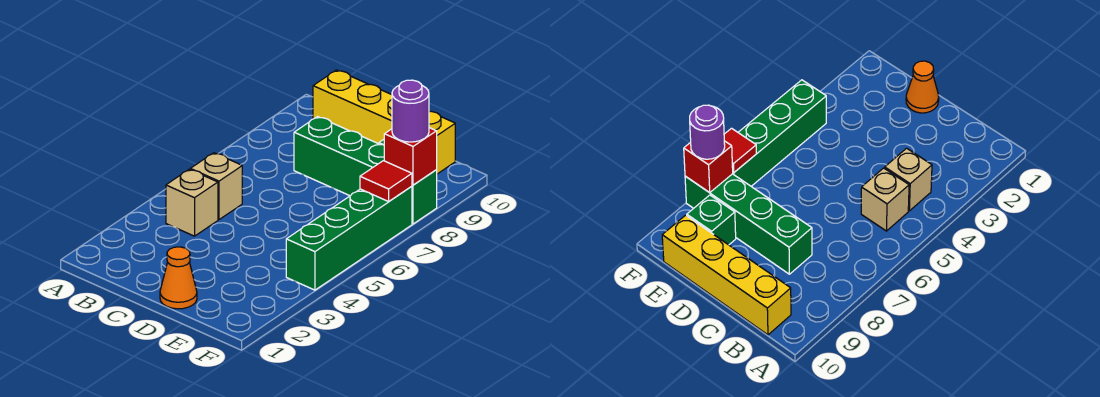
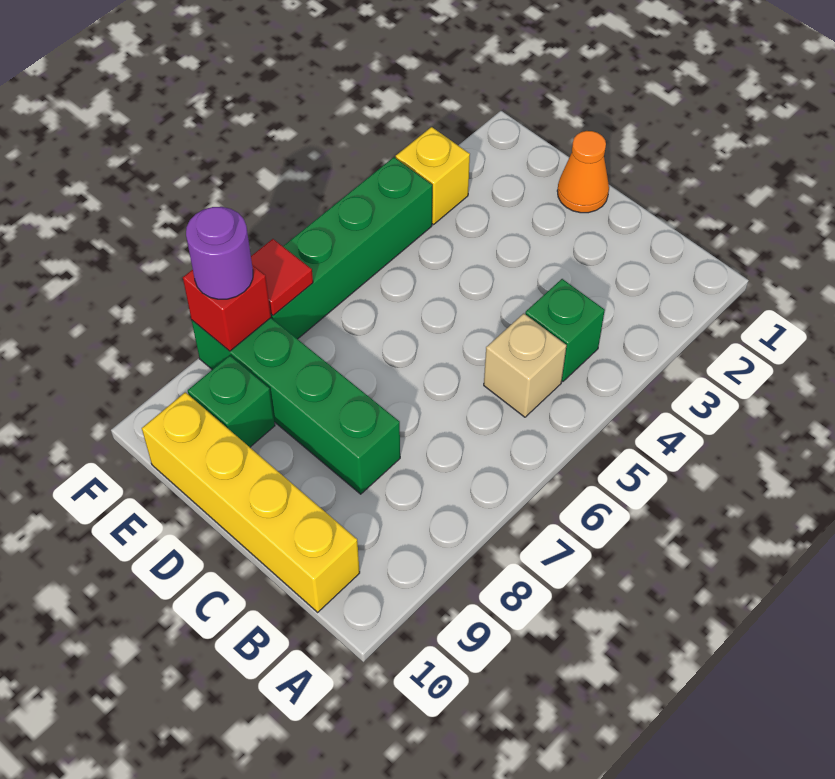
tan brick B4 level 1 -> green brick B4 level 1
none -> yellow brick F3 level 1

